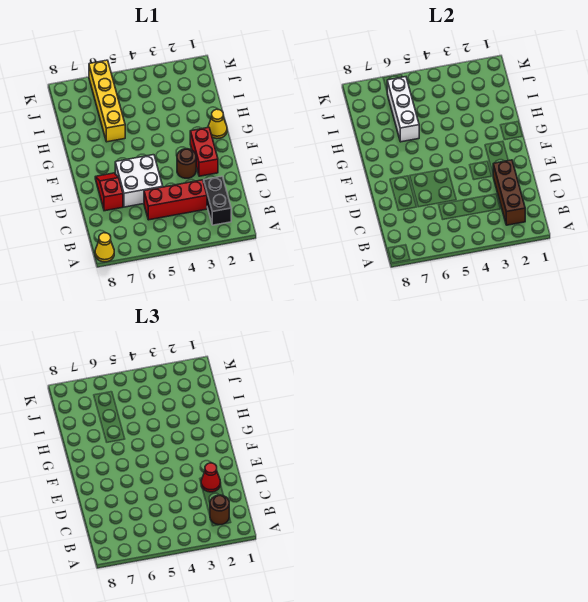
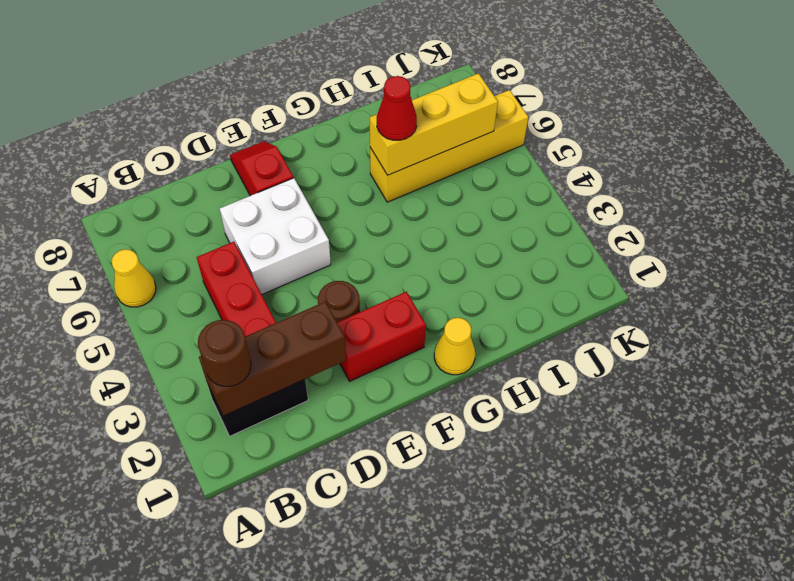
yellow cone A8 level 1 -> yellow cone A6 level 1
red cone D2 level 3 -> red cone H6 level 3
red slope D7:E7 level 1 top D -> red slope E7:E8 level 1 top 7
white brick H6:J6 level 2 -> yellow brick H6:J6 level 2

